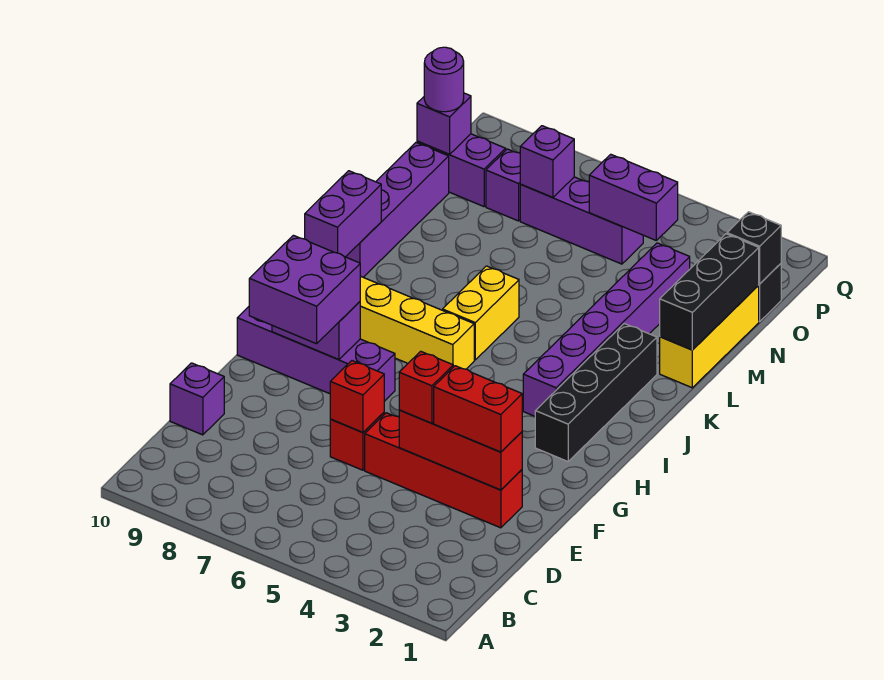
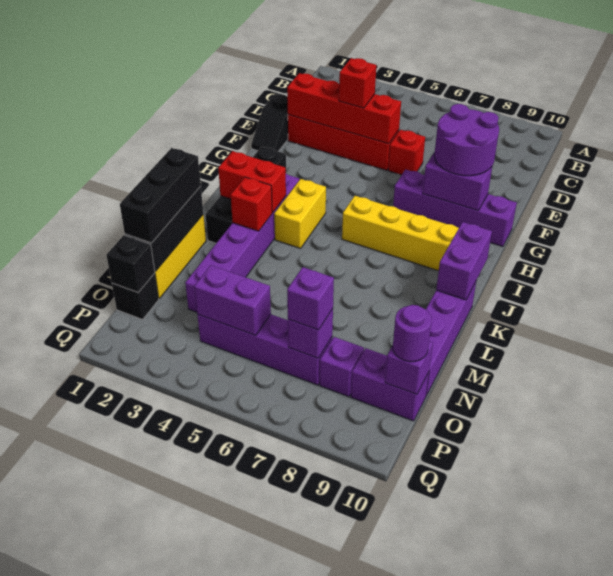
purple brick D10 level 1 -> purple brick O7 level 3
none -> black slope E1:F1 level 1 top E
red brick E2:E4 level 2 -> red brick E2:E5 level 2
red brick E2:E3 level 3 -> red brick J2:J3 level 2
red brick E6 level 2 -> red brick K3 level 2
purple brick F8:G9 level 3 -> purple round brick F8:G9 level 3
yellow brick J6:K6 level 1 -> yellow brick I4:J4 level 1
none -> black brick L1:N1 level 3
purple brick O5:O7 level 1 -> purple brick O4:O7 level 1

